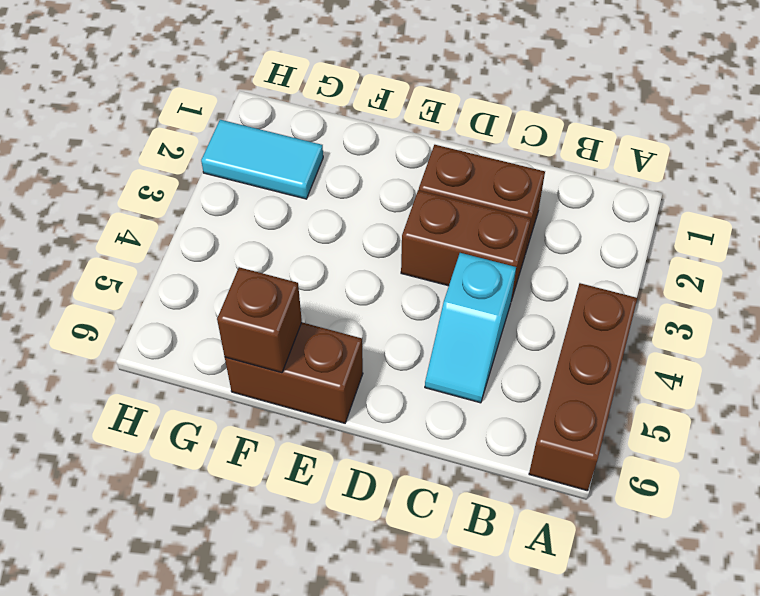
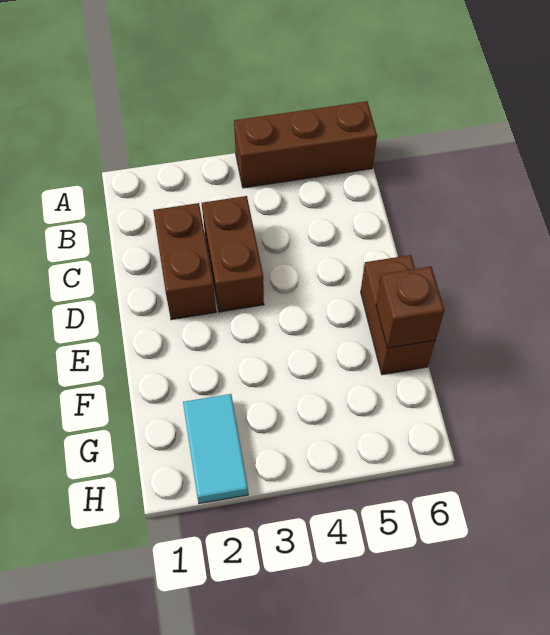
cyan slope C4:C5 level 1 top 4 -> none

